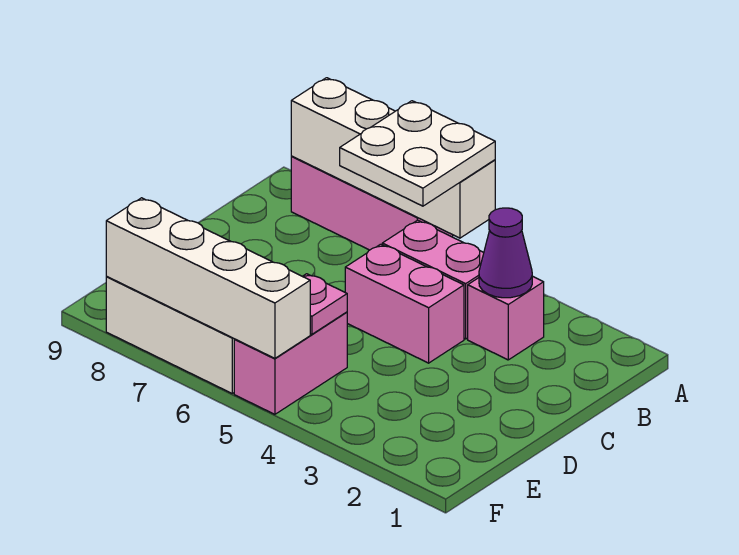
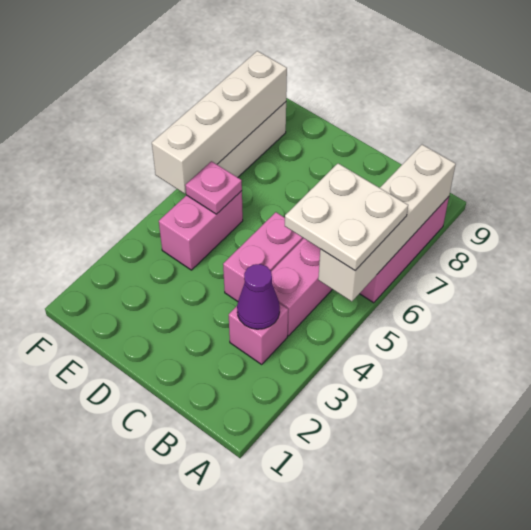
pink brick E5:F5 level 1 -> pink brick E4:E5 level 1

